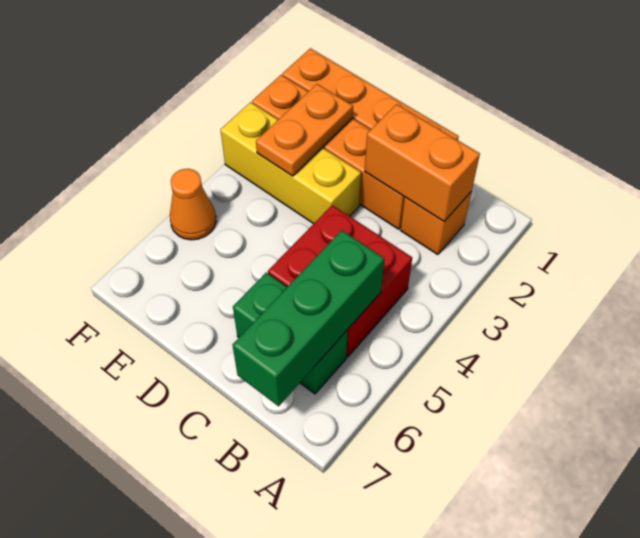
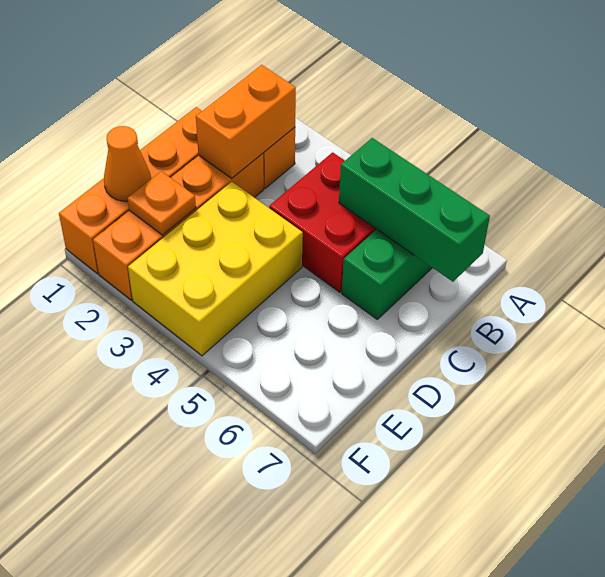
yellow brick D3:F3 level 1 -> yellow brick D3:F4 level 1
orange plate E2:E3 level 2 -> orange plate E2 level 2
orange cone F5 level 1 -> orange cone E1 level 2

